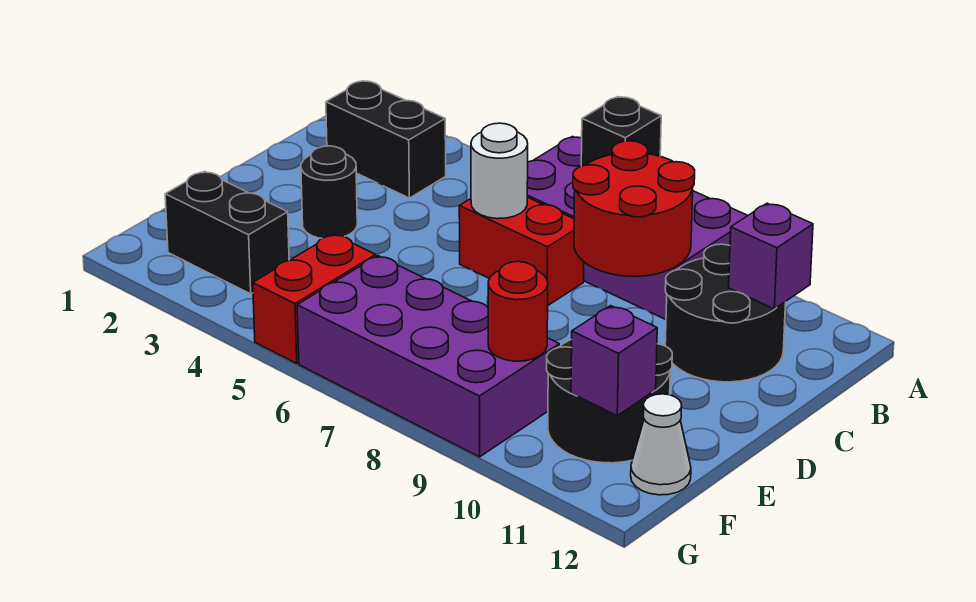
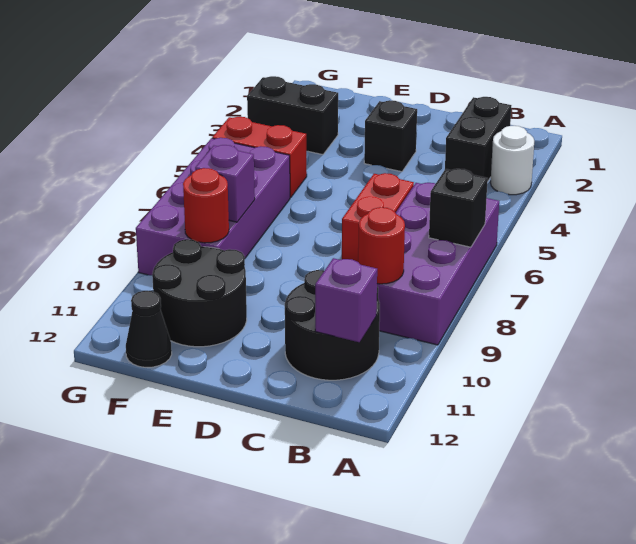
red round brick B8:C9 level 2 -> red round brick B9 level 2
white round brick C6 level 2 -> white round brick A3 level 1
black round brick D3 level 1 -> black brick D3 level 1
black brick F2:F3 level 1 -> black brick F3:G3 level 1
purple brick F11 level 2 -> purple brick F8 level 2
white cone F12 level 1 -> black cone F12 level 1

